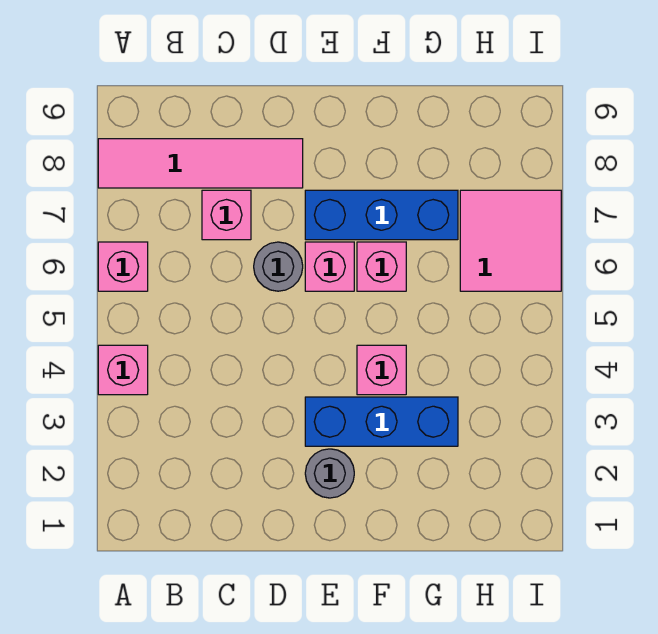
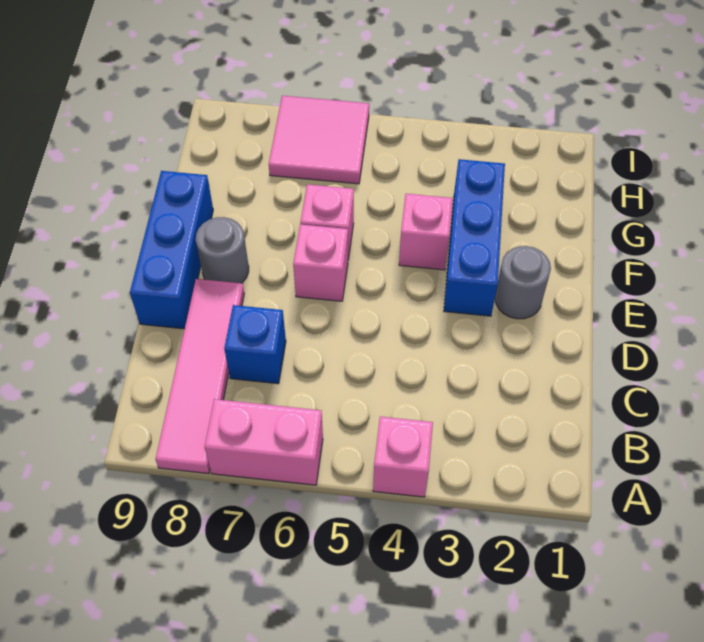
pink brick A6 level 1 -> pink brick A6:A7 level 1
pink brick C7 level 1 -> blue brick C7 level 1
grey round brick D6 level 1 -> grey round brick E8 level 1
blue brick E7:G7 level 1 -> blue brick D9:F9 level 1

